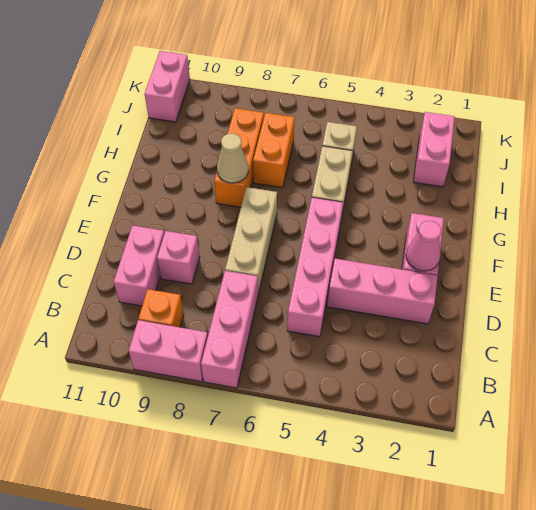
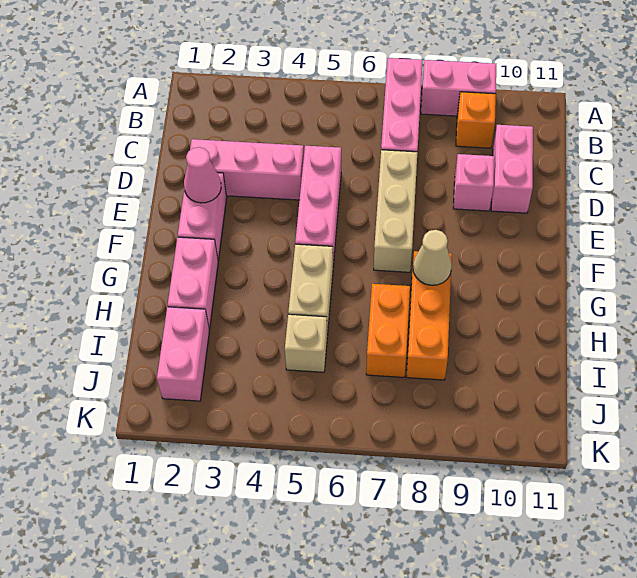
pink brick C5:F5 level 1 -> pink brick D5:F5 level 1
pink brick J11:K11 level 1 -> pink brick G2:H2 level 1

